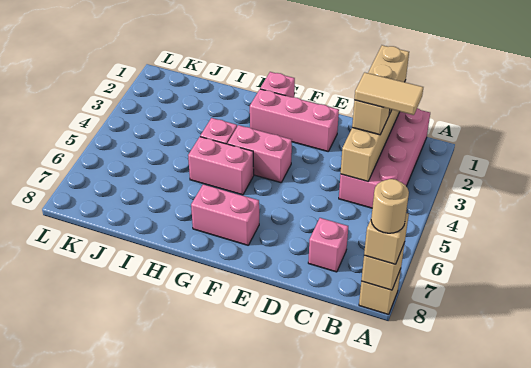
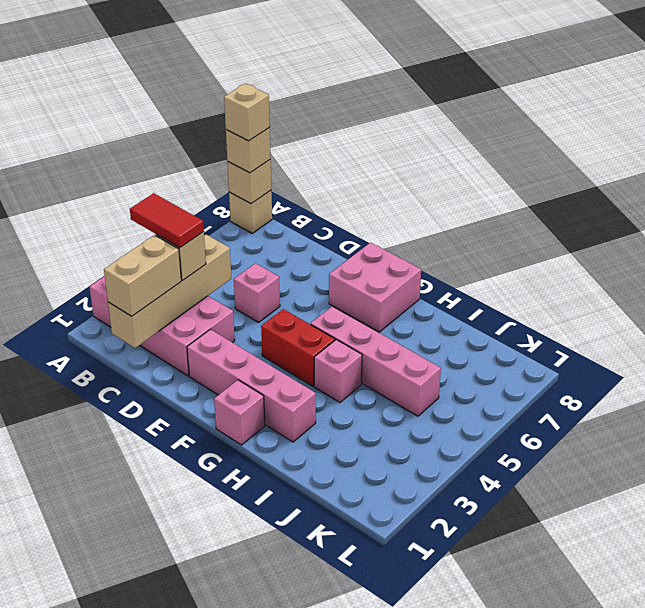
tan round brick A8 level 4 -> tan brick A8 level 4
pink brick B1:C4 level 1 -> pink brick A2:D3 level 1
tan tile B3:C3 level 4 -> red tile B3:C3 level 4
pink brick C7 level 1 -> pink brick D5 level 1
pink brick E2:G2 level 1 -> pink brick E2:H2 level 1
pink brick F4:G4 level 1 -> red brick F4:G4 level 1
pink brick F7:G7 level 1 -> pink brick F7:G8 level 1
pink brick G5:H5 level 1 -> pink brick G5:J5 level 1

